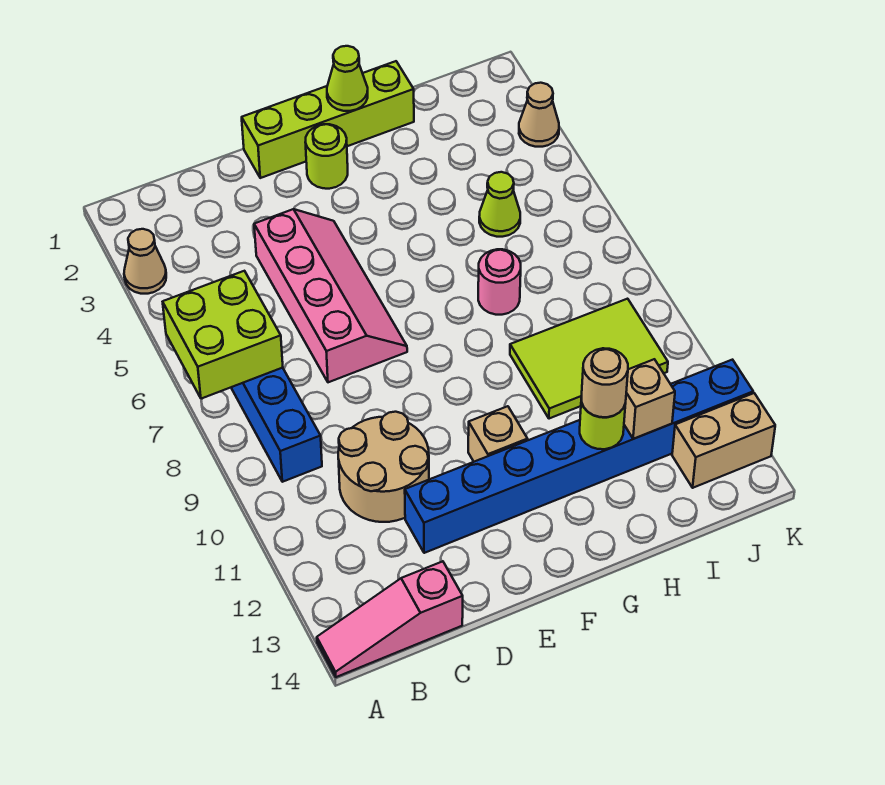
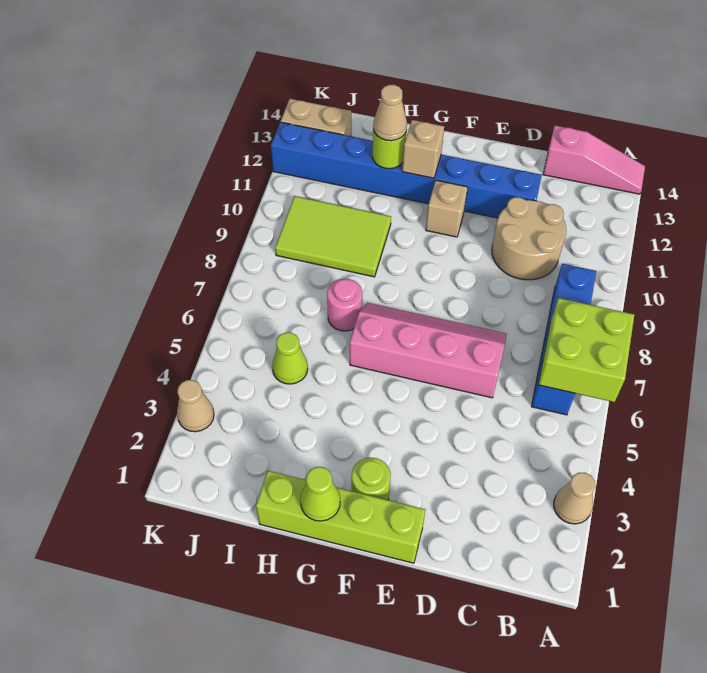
pink slope D4:E7 level 1 top D -> pink slope D6:G7 level 1 top 6
tan round brick H12 level 3 -> tan cone H12 level 3
tan brick I12 level 2 -> tan brick G12 level 2

